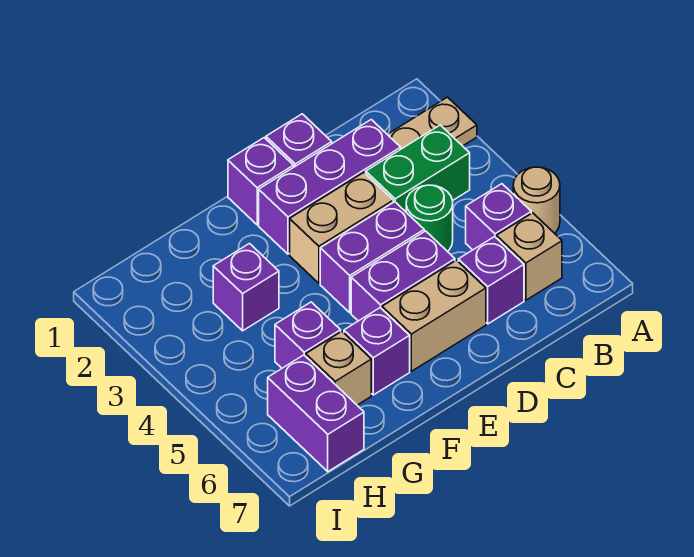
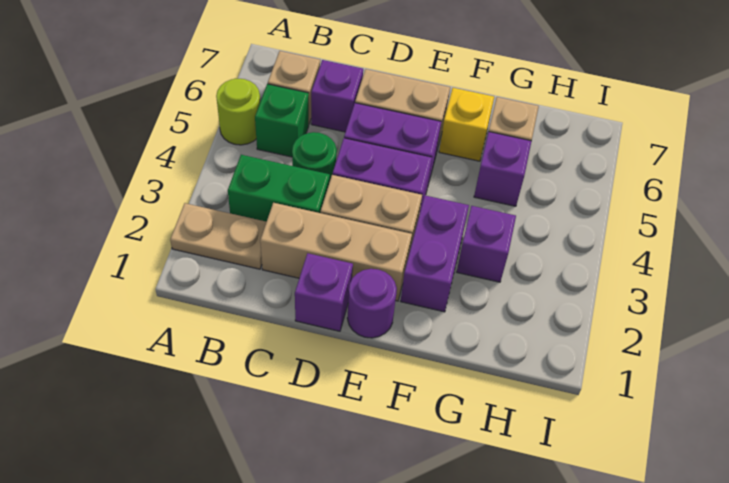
tan round brick A5 level 1 -> lime round brick A5 level 1
purple brick B5 level 1 -> green brick B5 level 1
purple brick C2:E2 level 1 -> tan brick C2:E2 level 1
purple brick E1 level 1 -> purple round brick E1 level 1
purple brick F6 level 1 -> yellow brick F6 level 1
purple brick H6:H7 level 1 -> purple brick F2:F3 level 1

